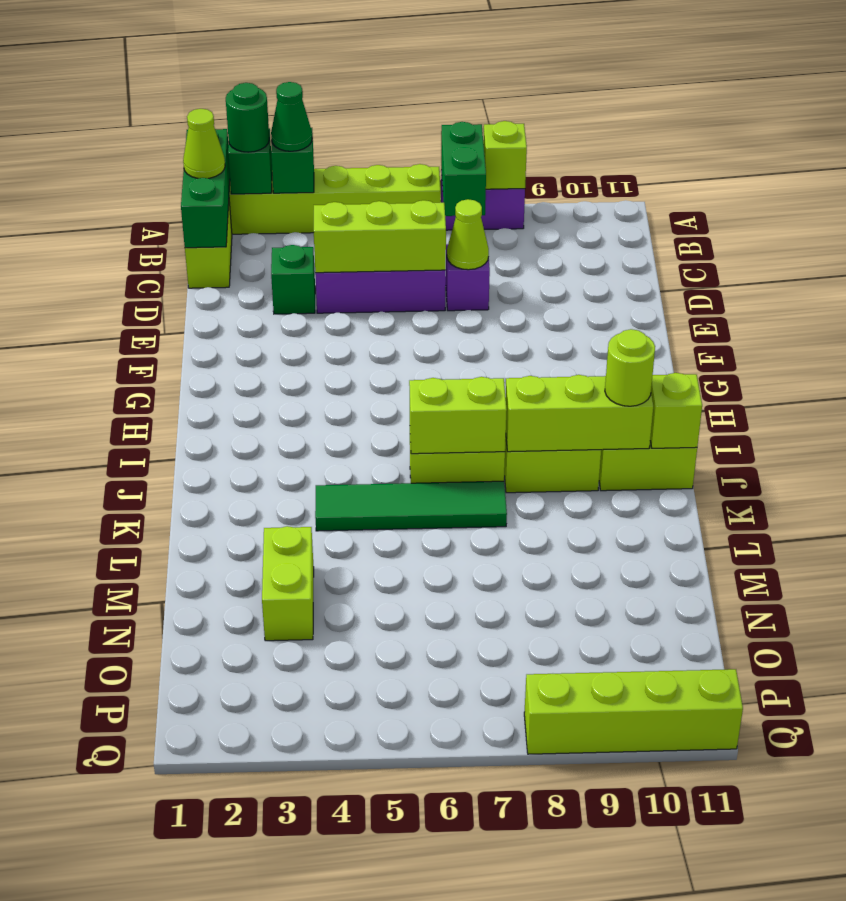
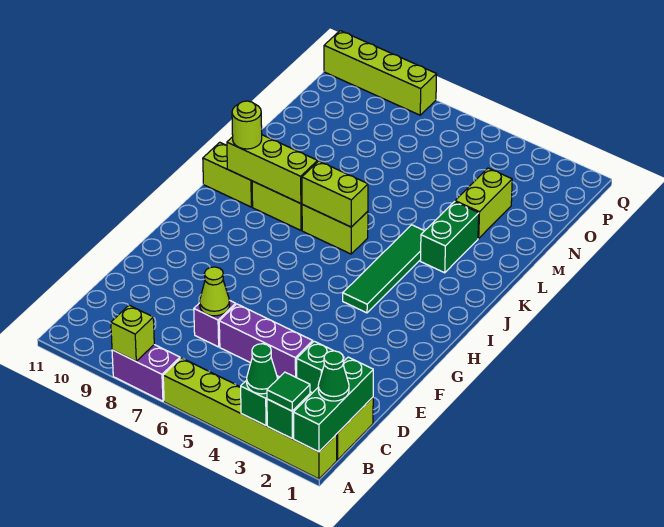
green round brick A2 level 3 -> green tile A2 level 3
green brick A7:B7 level 2 -> green brick K3:L3 level 1
lime cone B1 level 3 -> green cone B1 level 3
lime brick D4:D6 level 2 -> none
lime brick J11 level 2 -> none
green tile K4:K7 level 1 -> green tile H4:K4 level 1

